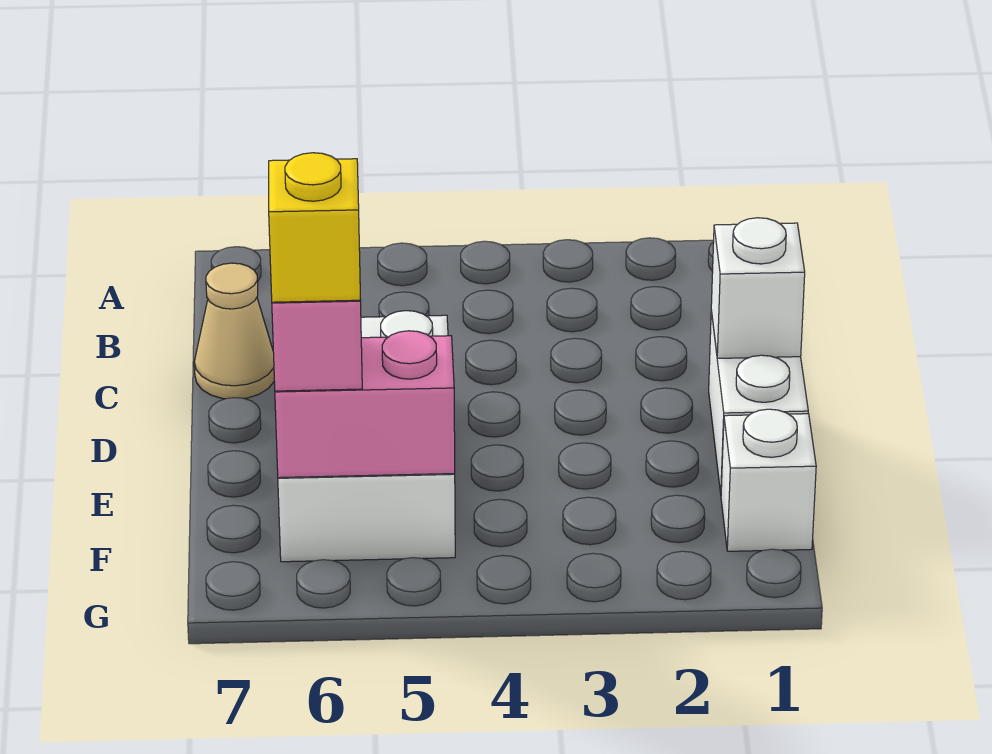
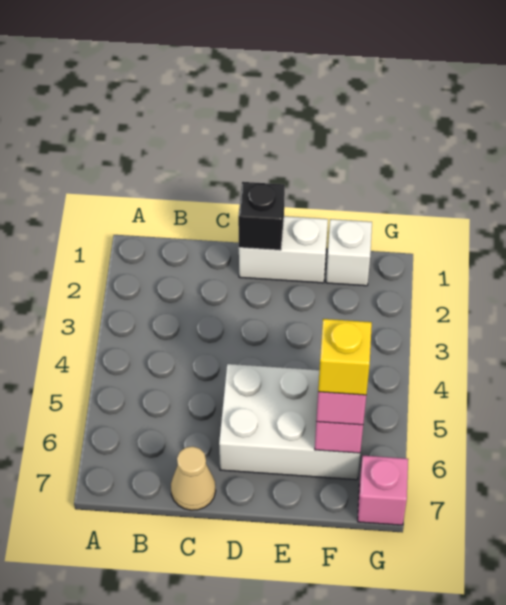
white brick D1 level 2 -> black brick D1 level 2
none -> pink brick G7 level 1

